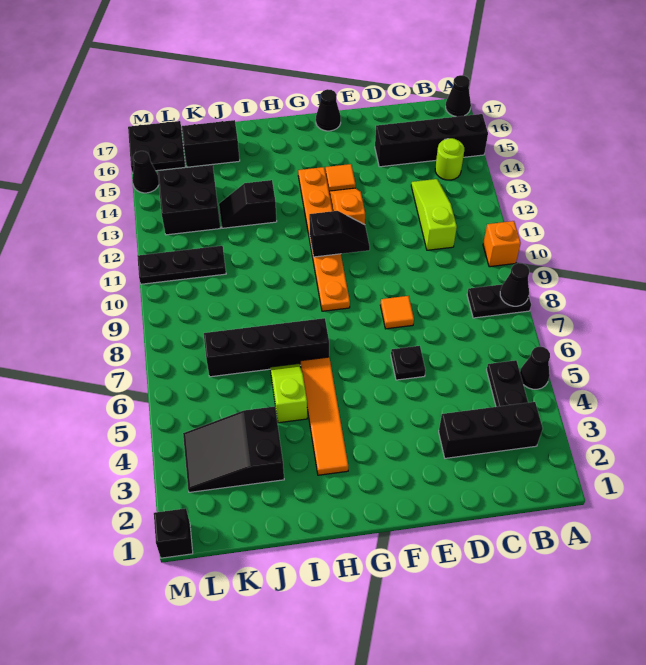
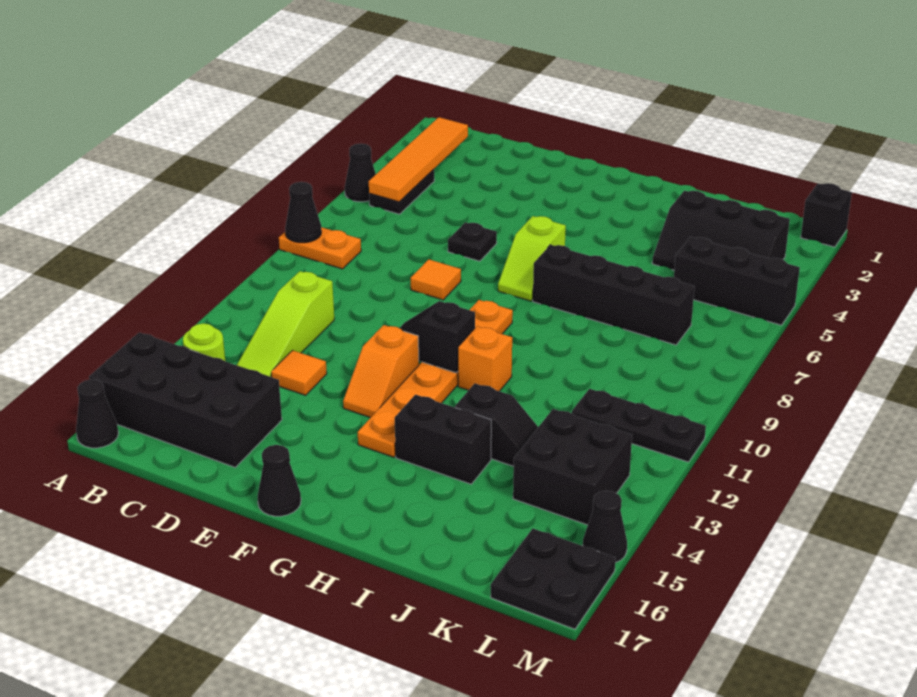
black plate A8:B8 level 1 -> orange plate A8:B8 level 1
orange brick A10 level 1 -> orange brick H11 level 1
black brick A15:D15 level 1 -> black brick A15:D16 level 1
black brick B3:D3 level 1 -> black brick K5:M5 level 1
orange tile F14 level 1 -> orange tile D13 level 1
orange tile H3:H6 level 1 -> orange tile B2:B5 level 2
lime slope I5:I6 level 1 top 5 -> lime slope G6:G7 level 1 top 6
black slope J3:L4 level 1 top J -> black slope J3:L4 level 1 top 3
black brick J16:K16 level 1 -> black brick H14:I14 level 1

